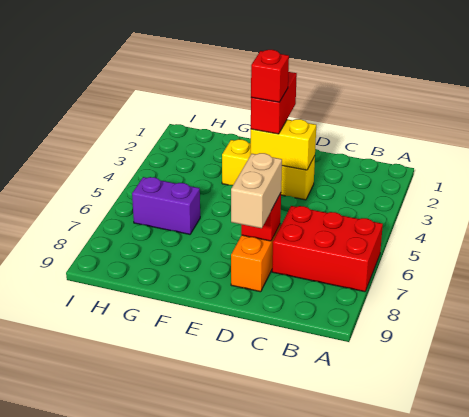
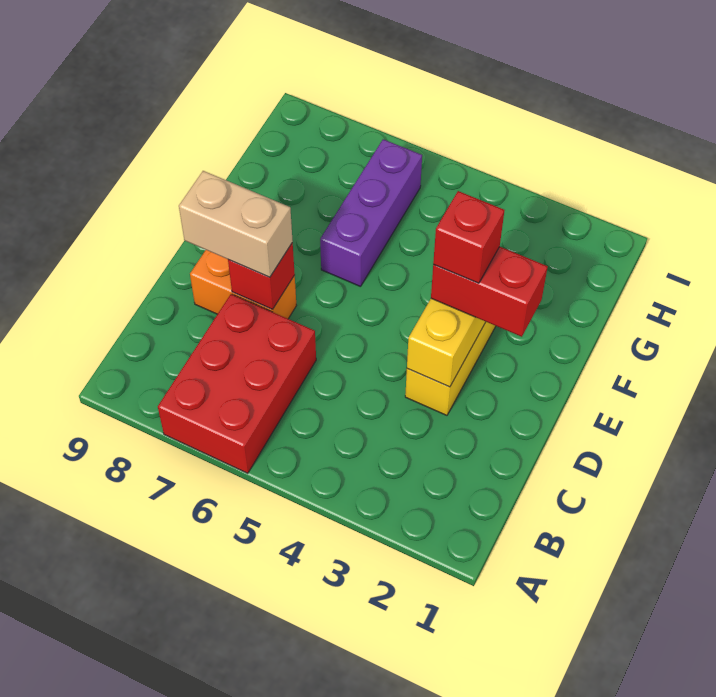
purple brick G6:H6 level 1 -> purple brick F6:H6 level 1

